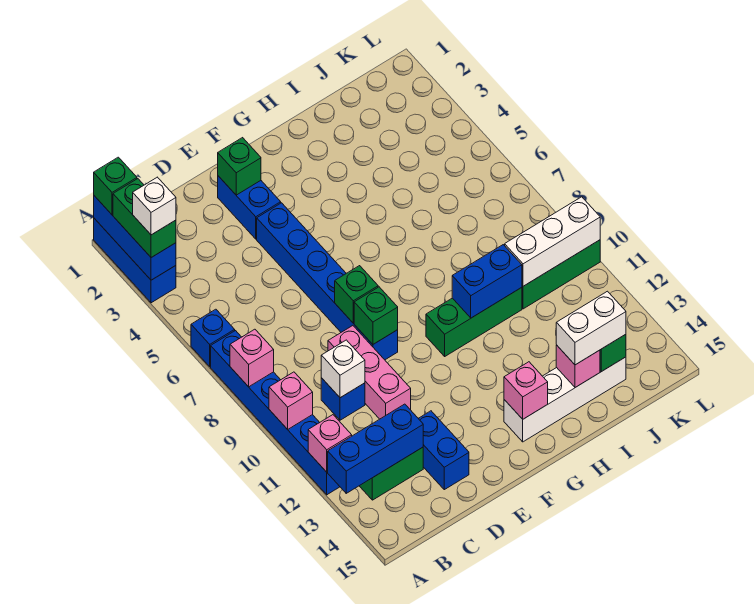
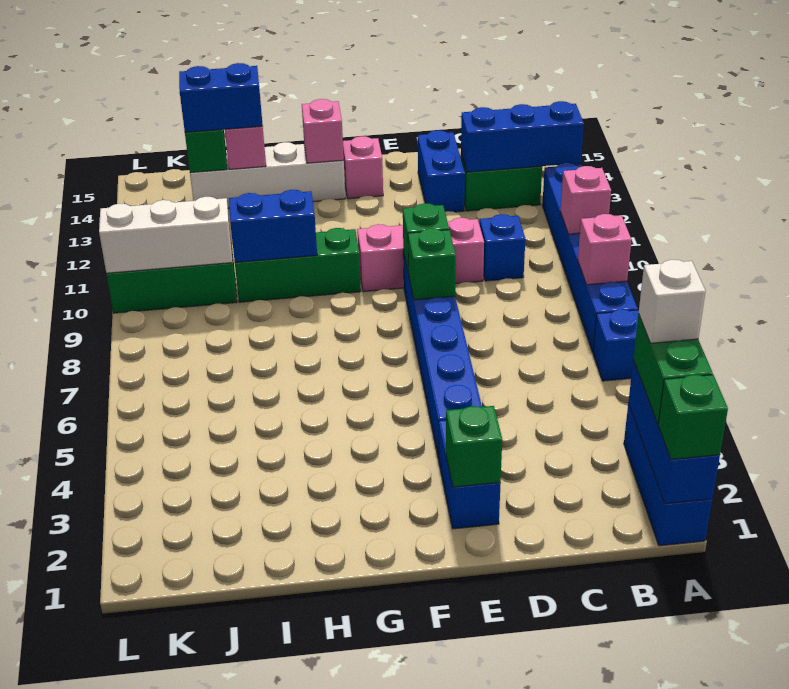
pink brick A12 level 2 -> pink brick F14 level 1
white brick C10 level 2 -> none
pink brick D9:D11 level 1 -> pink brick D10:F10 level 1
white brick I14:J14 level 3 -> blue brick I14:J14 level 3

